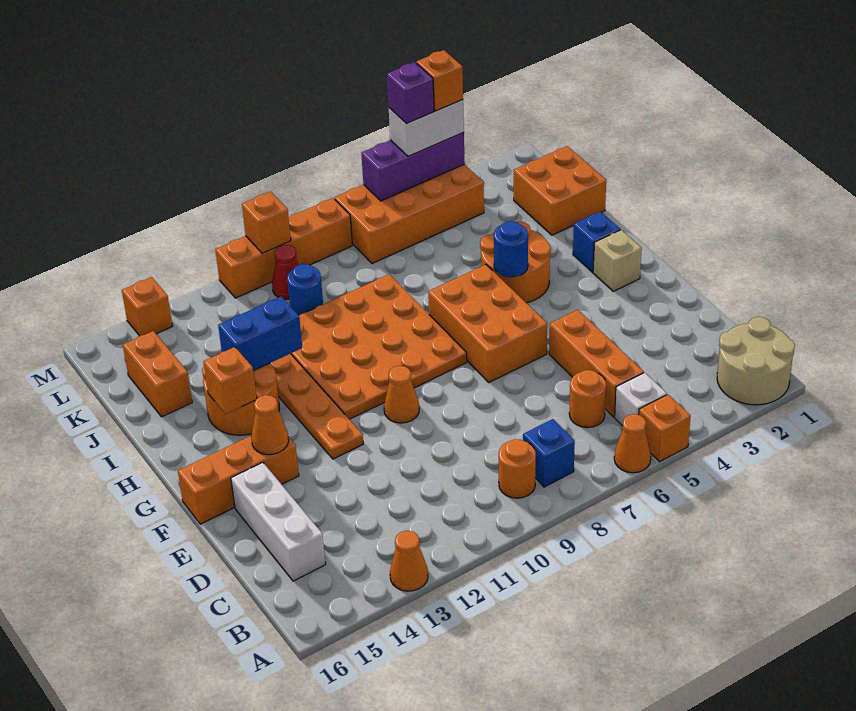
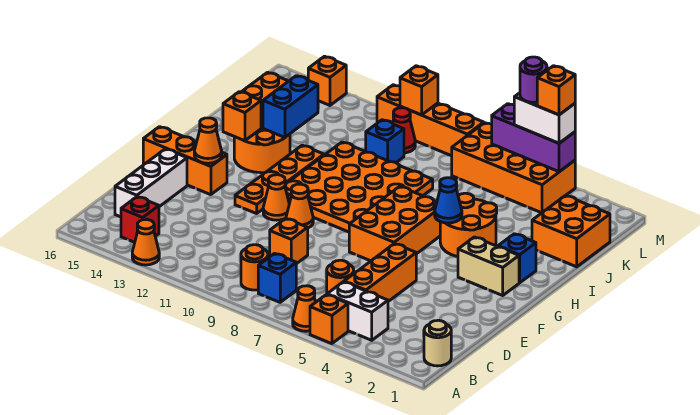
tan round brick A1:B2 level 1 -> tan round brick B1 level 1
white brick B5 level 1 -> white brick B4:B5 level 1
none -> red brick B14 level 1
none -> orange brick D9 level 1
none -> orange cone F11 level 1
tan brick G2 level 1 -> tan brick G2:G3 level 1
blue round brick H5 level 2 -> blue cone H5 level 2
blue brick I12:I13 level 2 -> blue brick I13:J13 level 2
blue round brick K10 level 1 -> blue brick K10 level 1
purple brick M5 level 4 -> purple round brick M5 level 4

